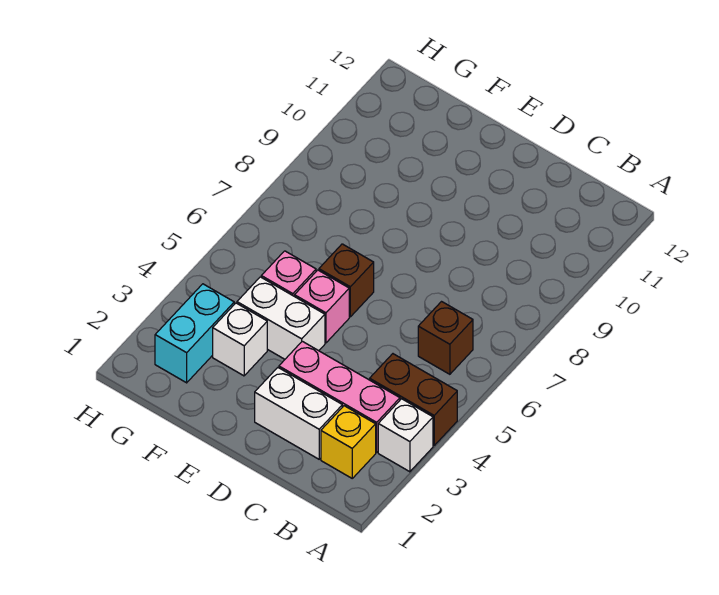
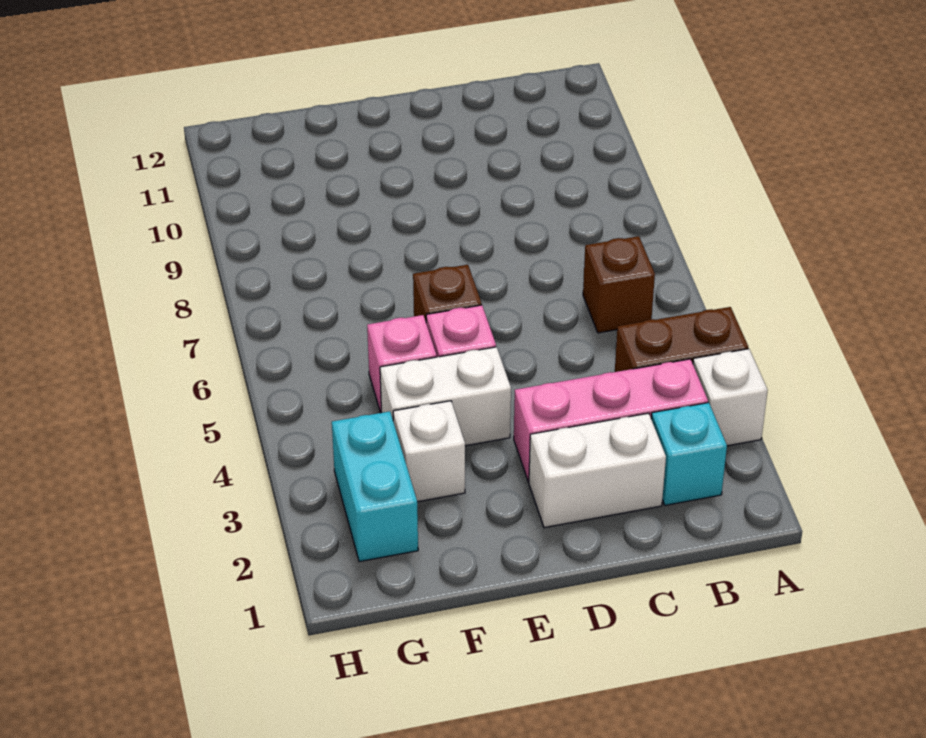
yellow brick B2 level 1 -> cyan brick B2 level 1

